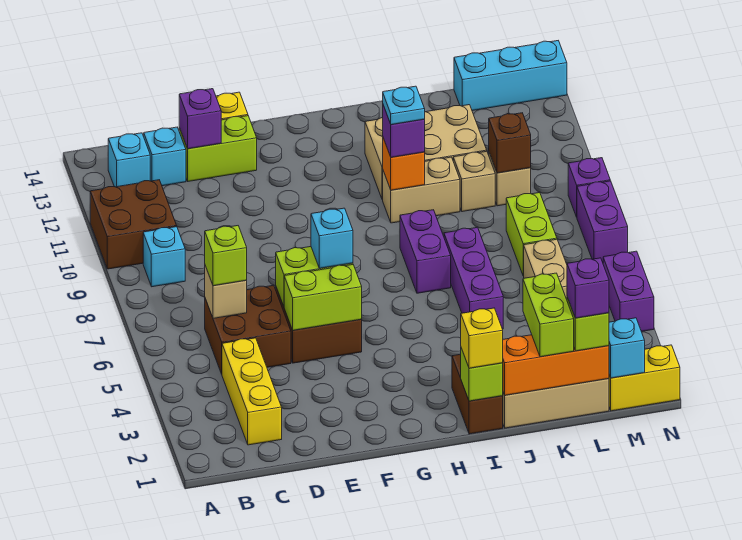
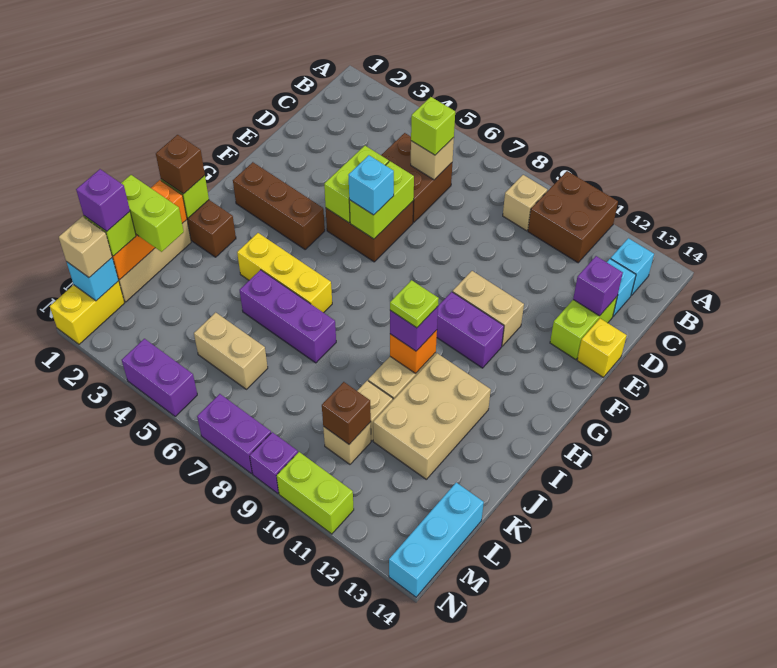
cyan brick B9 level 1 -> tan brick B9 level 1
yellow brick C2:C4 level 1 -> yellow brick I4:I6 level 1
none -> tan brick F10:F11 level 1
none -> brown brick G2:G4 level 1
yellow brick I1 level 3 -> brown brick I1 level 3
purple brick I7:I8 level 1 -> purple brick G10:G11 level 1
cyan plate I10 level 4 -> lime plate I10 level 4
lime brick L7:L8 level 1 -> lime brick N10:N11 level 1
none -> tan brick M1 level 3

